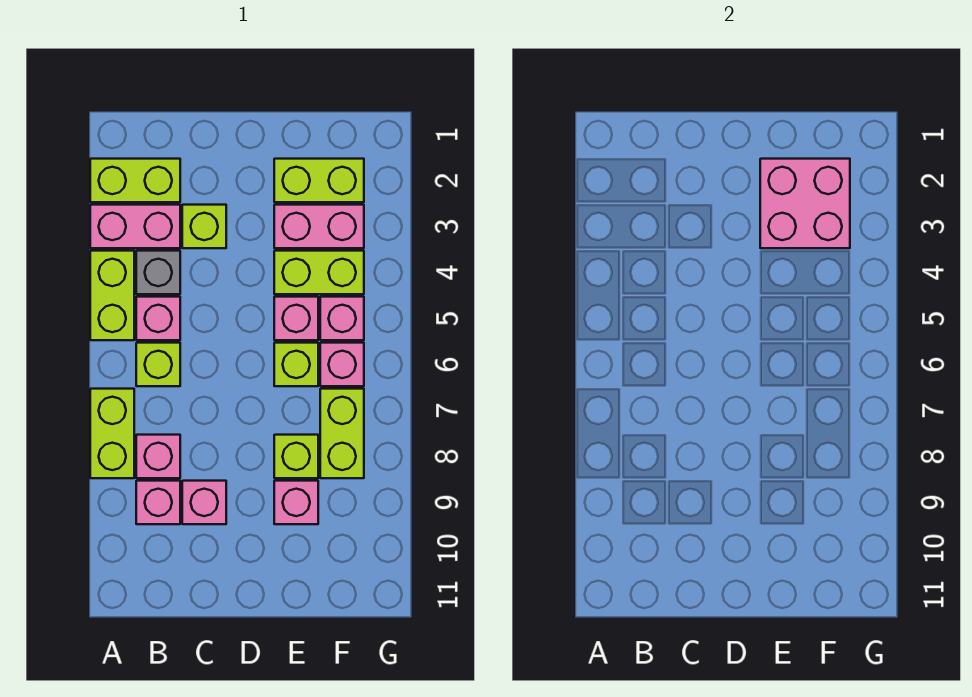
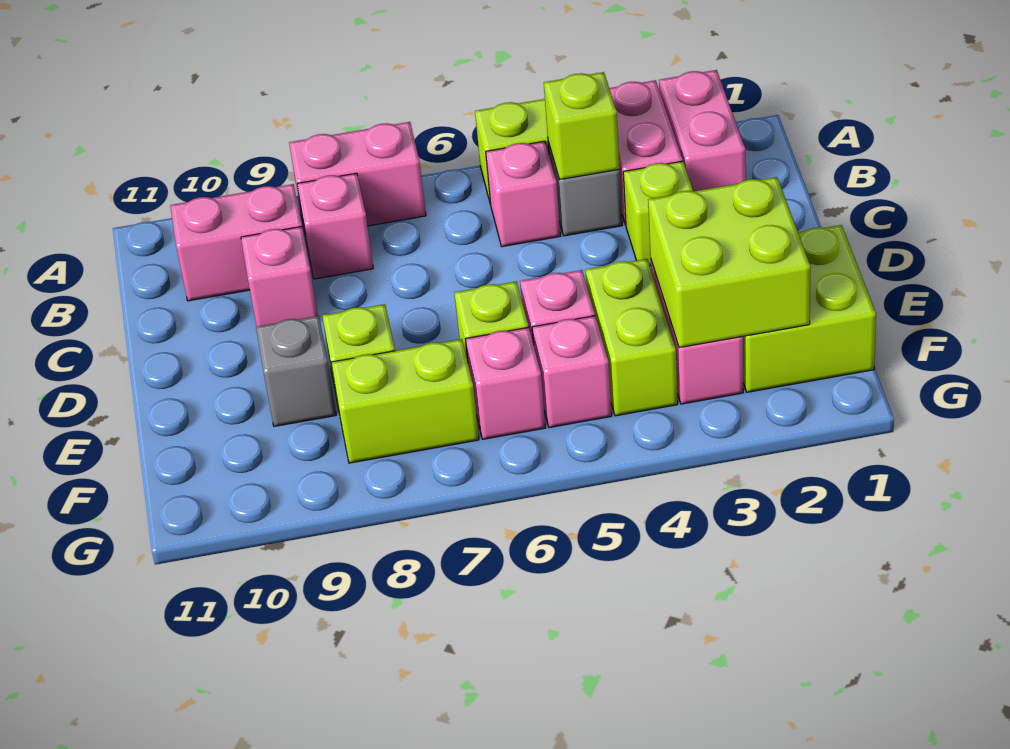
lime brick A2:B2 level 1 -> pink brick A2:B2 level 1
lime brick A7:A8 level 1 -> pink brick A7:A8 level 1
lime brick B6 level 1 -> lime brick B4 level 2
pink brick B9 level 1 -> pink brick B9:B10 level 1
lime brick E2:F2 level 1 -> lime brick E1:F2 level 1
pink brick E2:F3 level 2 -> lime brick E2:F3 level 2
pink brick E9 level 1 -> grey brick E9 level 1

